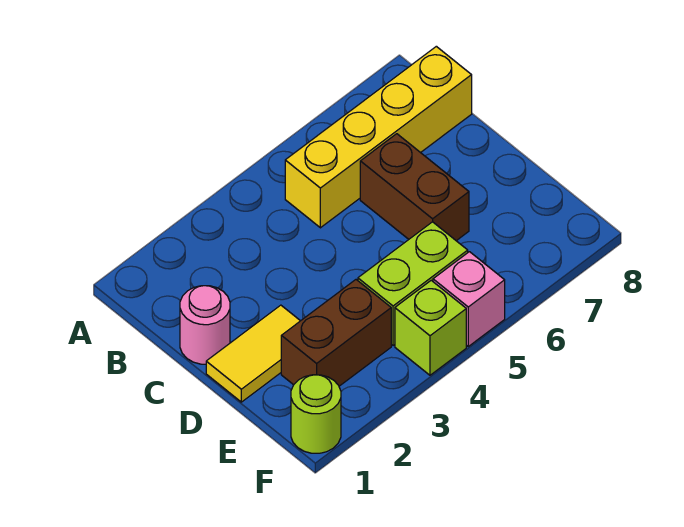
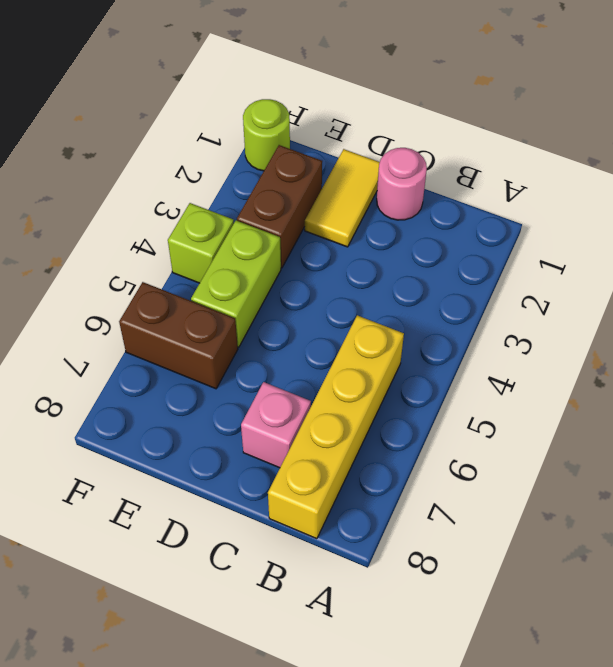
brown brick C6:D6 level 1 -> brown brick E6:F6 level 1
pink brick F5 level 1 -> pink brick C7 level 1

